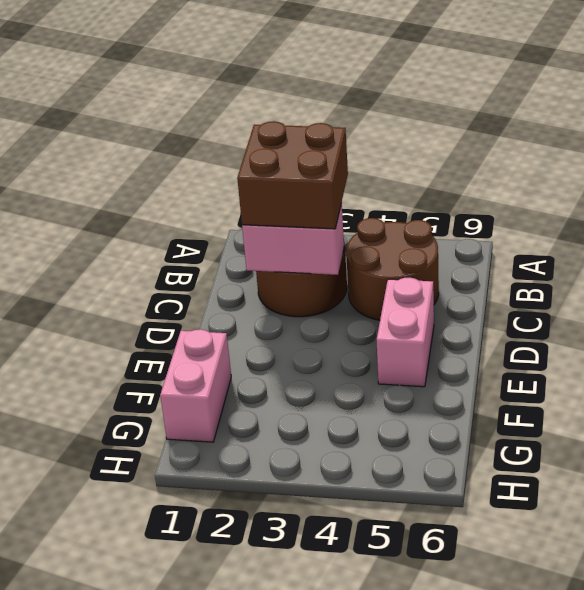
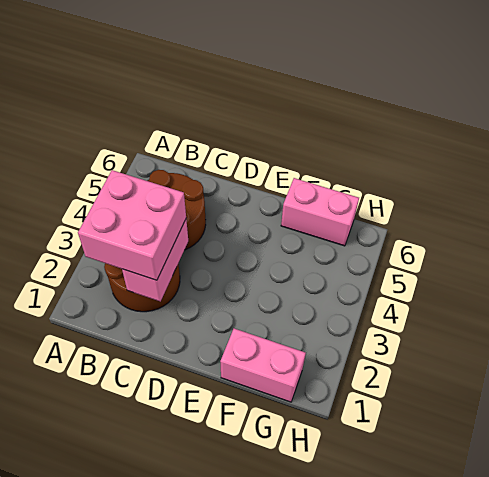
brown brick B2:C3 level 3 -> pink brick B2:C3 level 3
pink brick D5:E5 level 1 -> pink brick F6:G6 level 1

